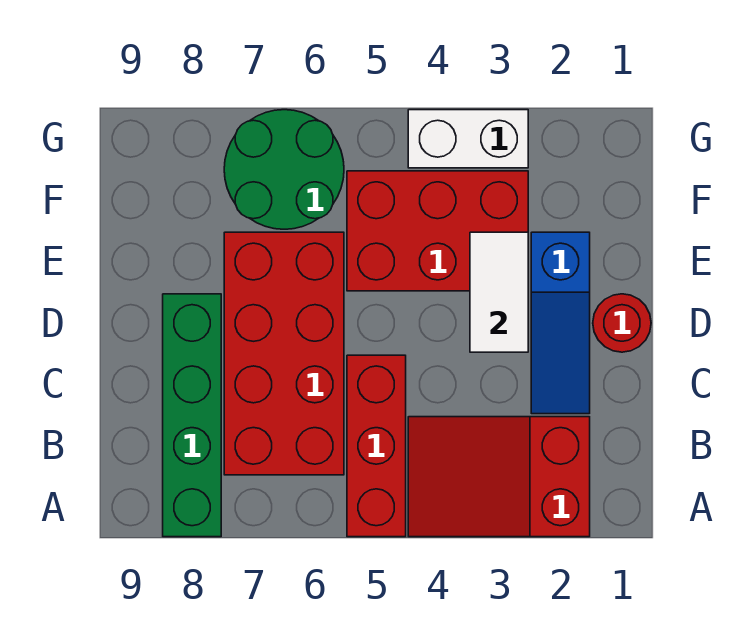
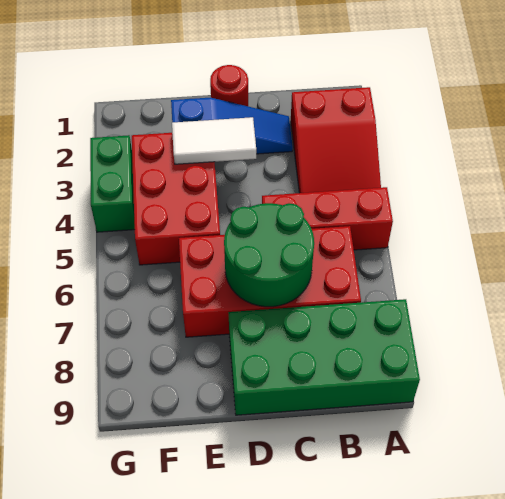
green brick A8:D8 level 1 -> green brick A8:D9 level 1
green round brick F6:G7 level 1 -> green round brick C6:D7 level 2
white brick G3:G4 level 1 -> green brick G3:G4 level 1

